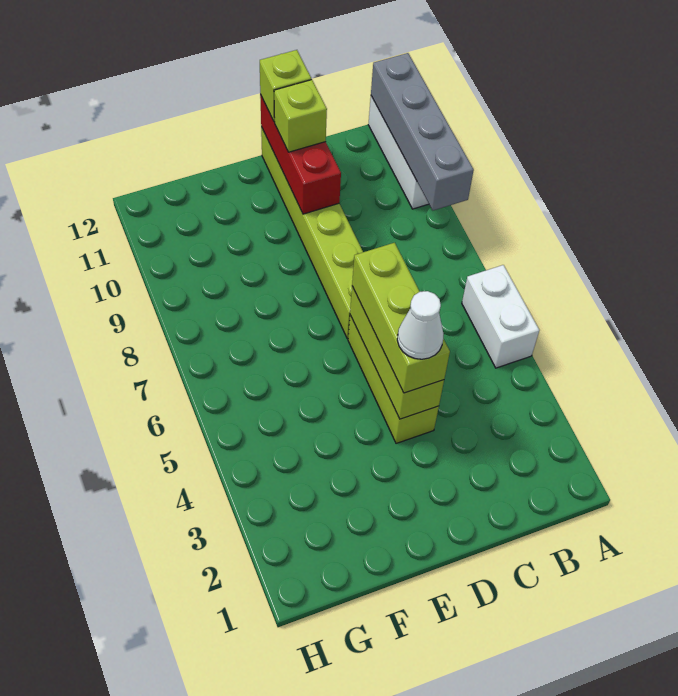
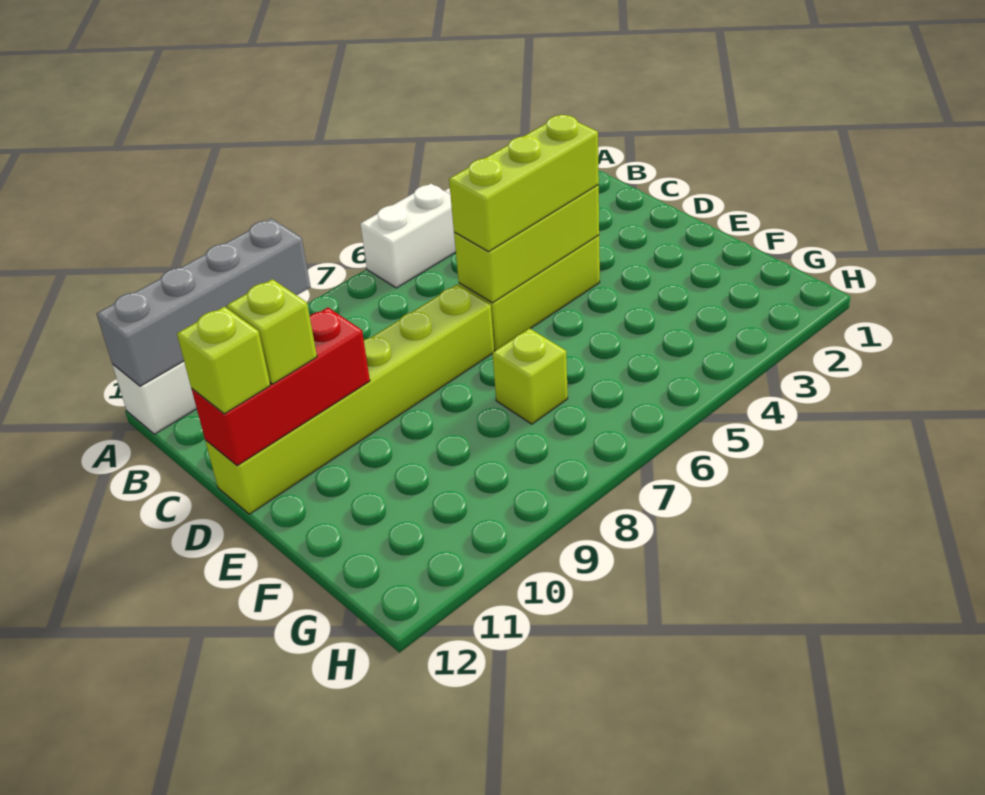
white cone D4 level 4 -> none
none -> lime brick F7 level 1

